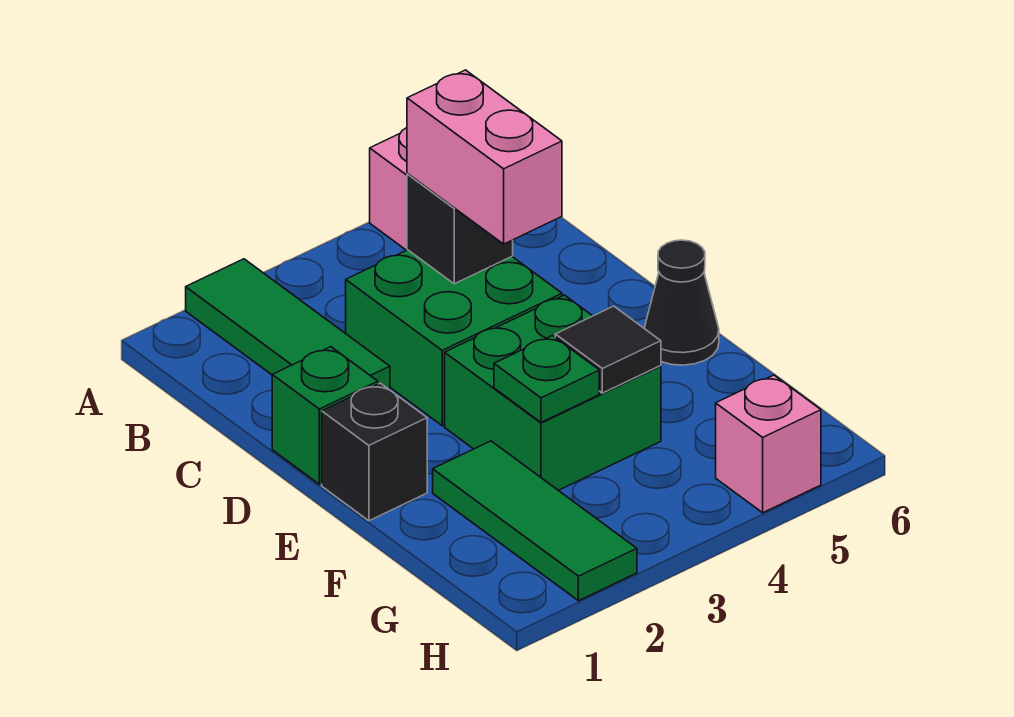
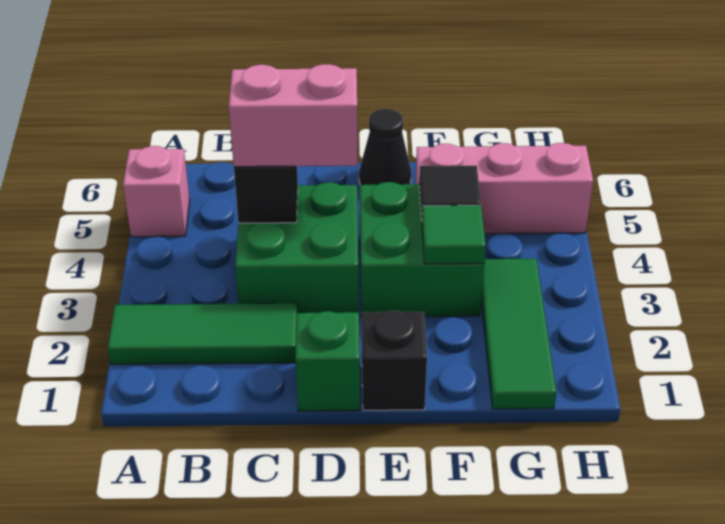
green tile F2:H2 level 1 -> green tile G1:G3 level 1
green plate F3 level 2 -> green tile F3 level 2
pink brick H5 level 1 -> pink brick F5:H5 level 1

